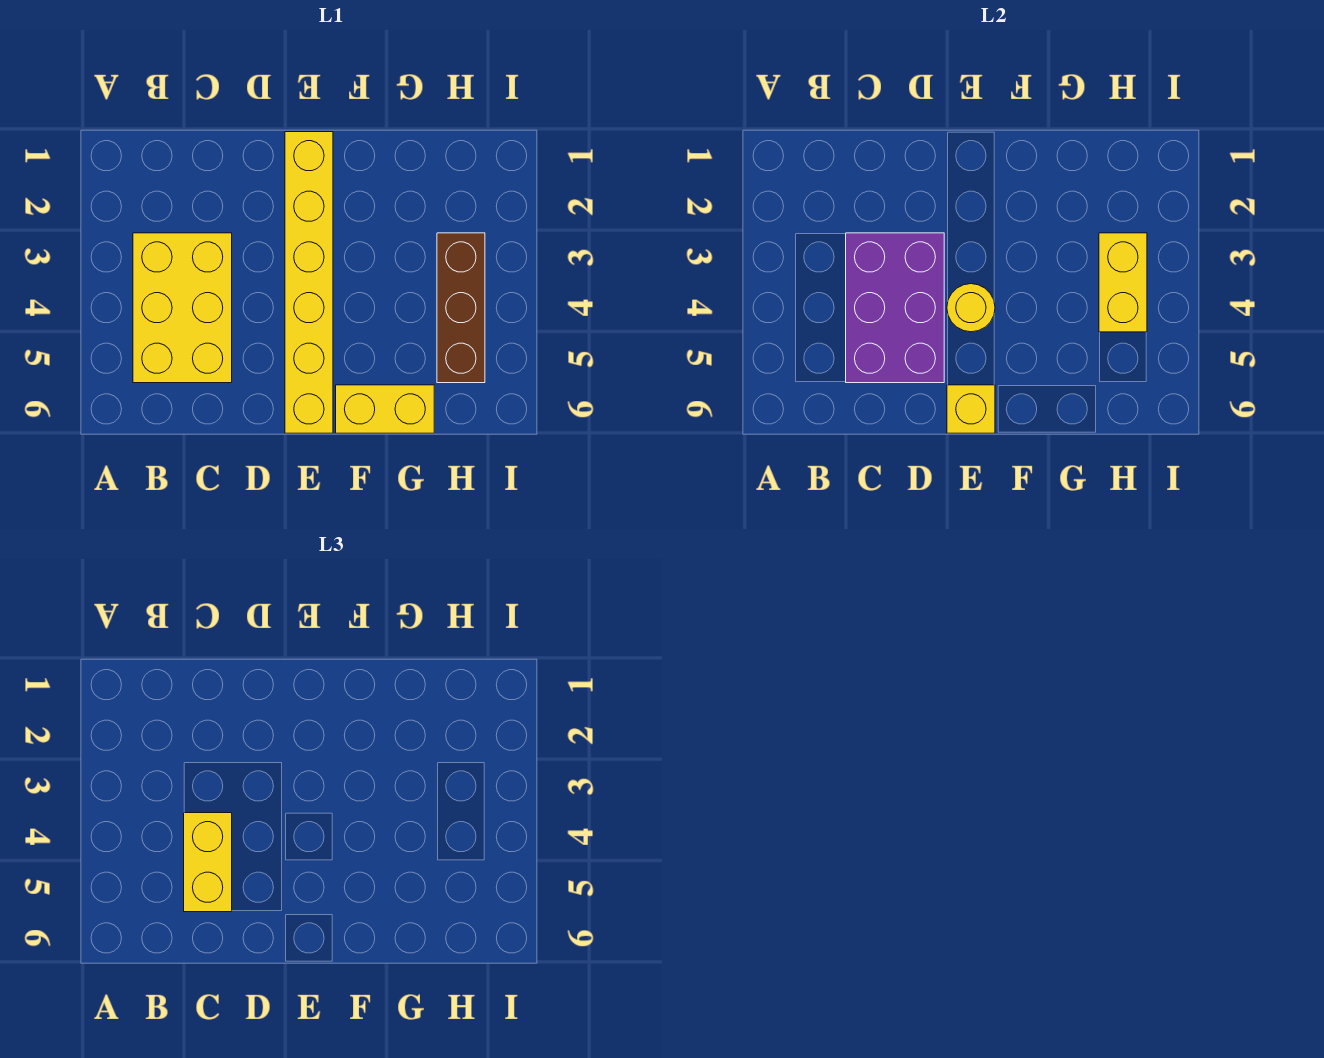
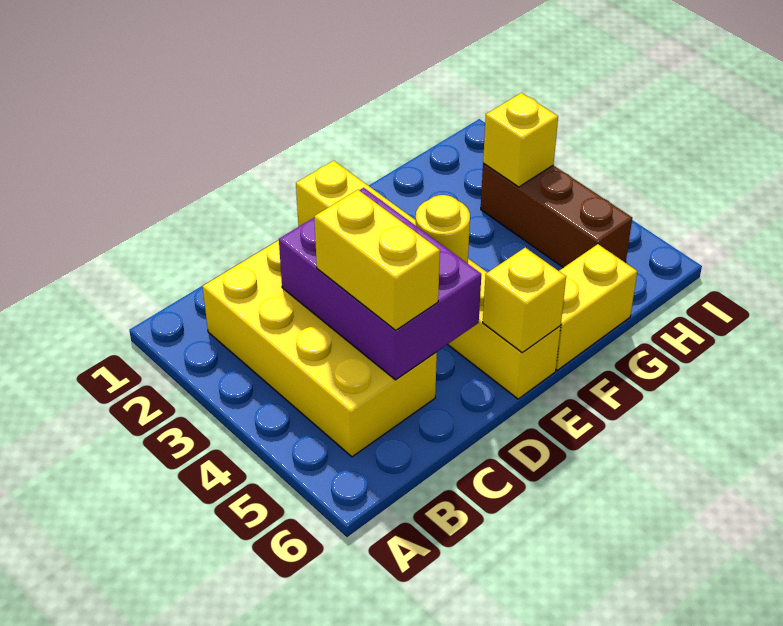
yellow brick B3:C5 level 1 -> yellow brick B2:C5 level 1
yellow brick H3:H4 level 2 -> yellow brick H3 level 2

